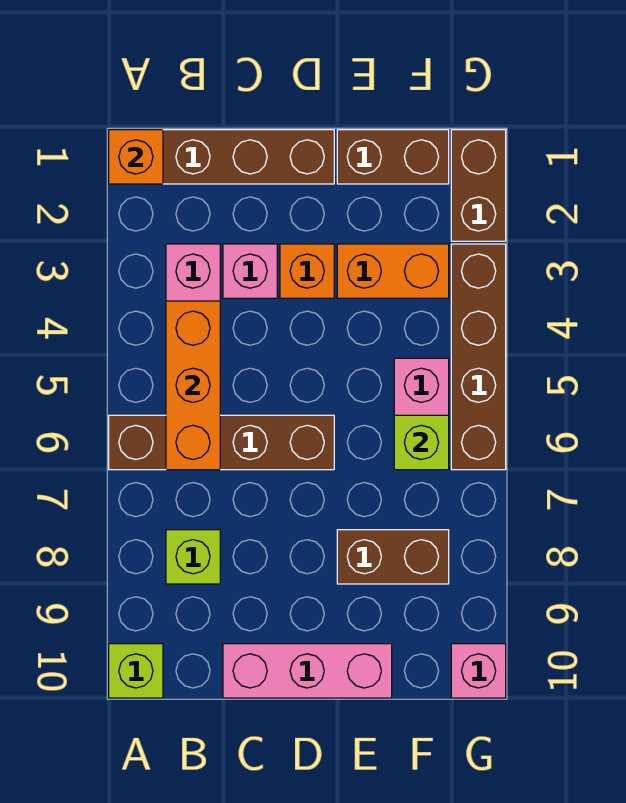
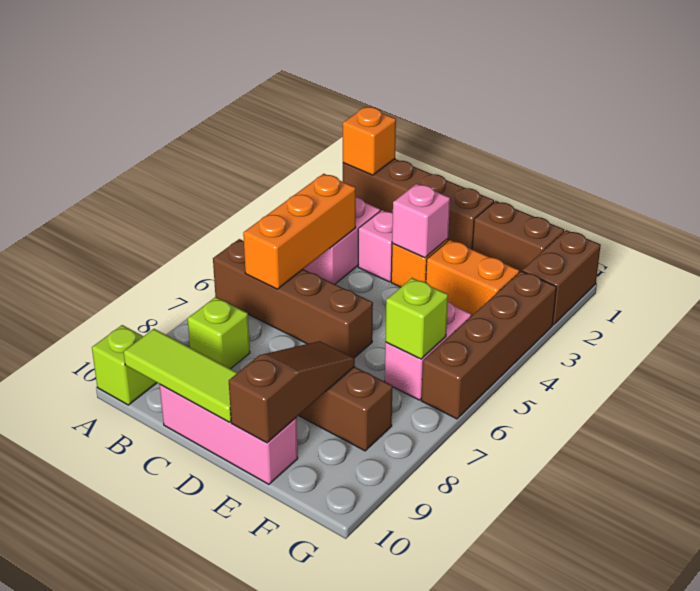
none -> lime tile B10:D10 level 2
none -> brown slope E8:E10 level 2 top 10
pink brick G10 level 1 -> pink brick D3 level 2

